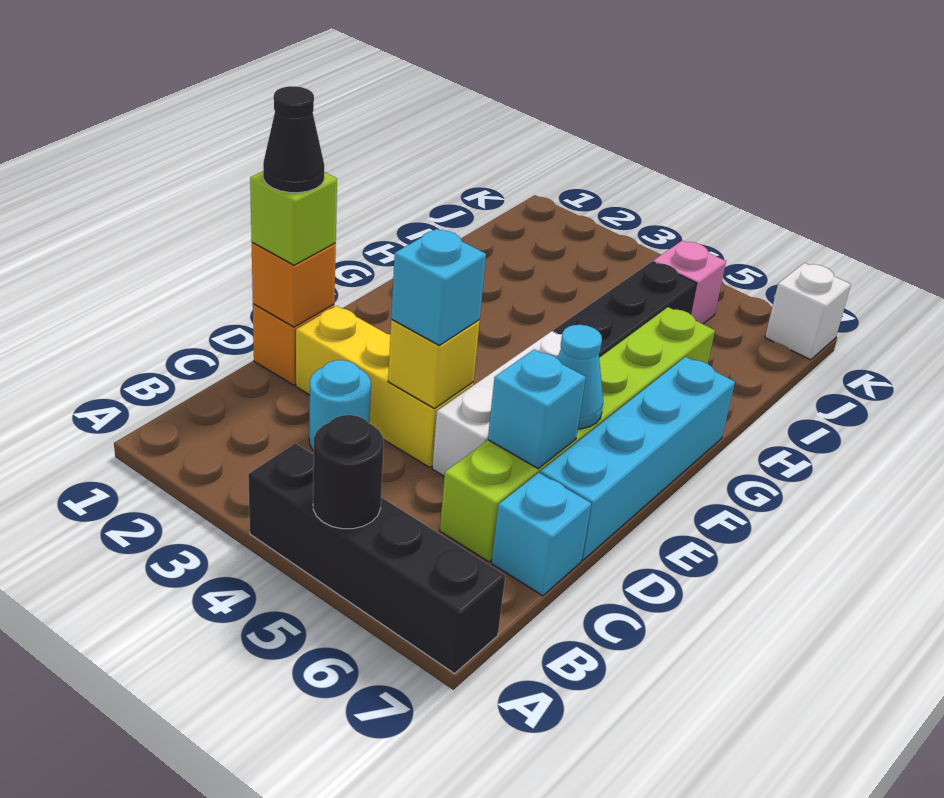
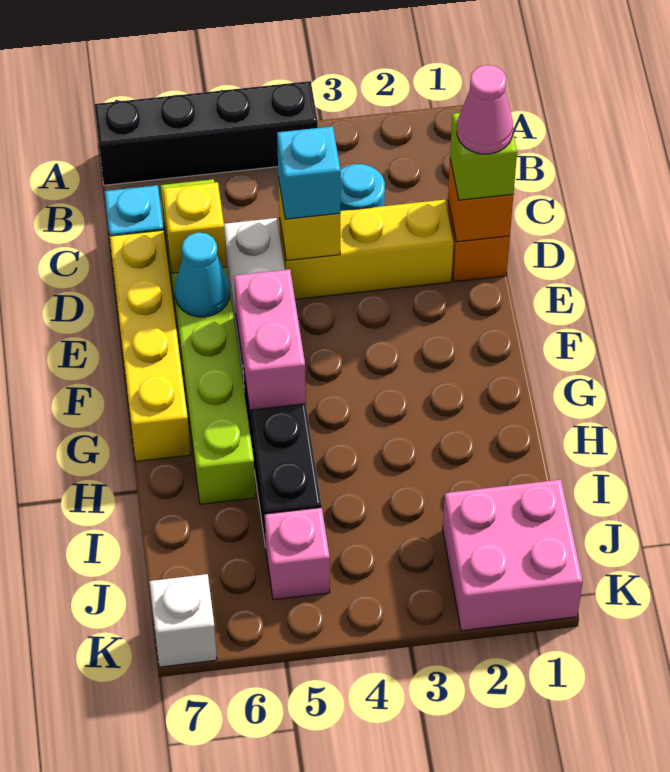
black round brick A5 level 2 -> none
black cone D1 level 4 -> pink cone D1 level 4
cyan brick D6 level 2 -> yellow brick D6 level 2
cyan brick D7:G7 level 1 -> yellow brick D7:G7 level 1
none -> pink brick F5:G5 level 2
none -> pink brick J1:K2 level 1

